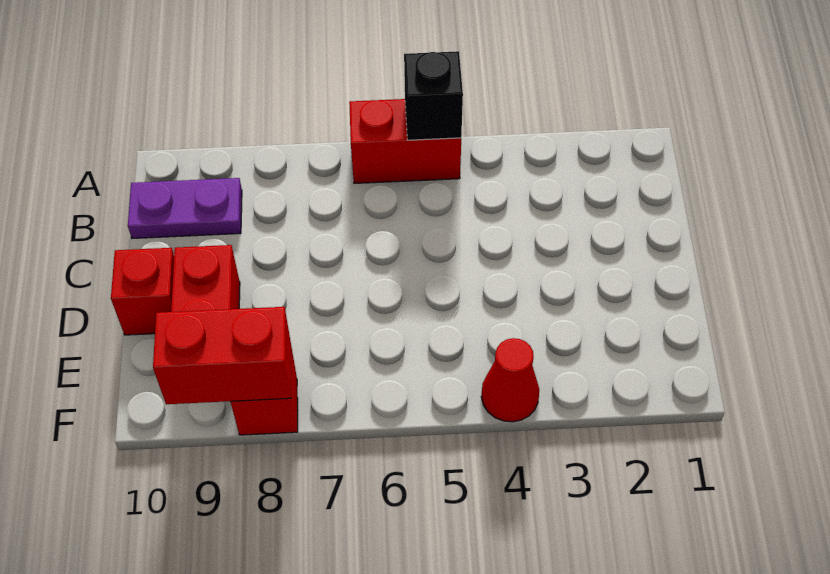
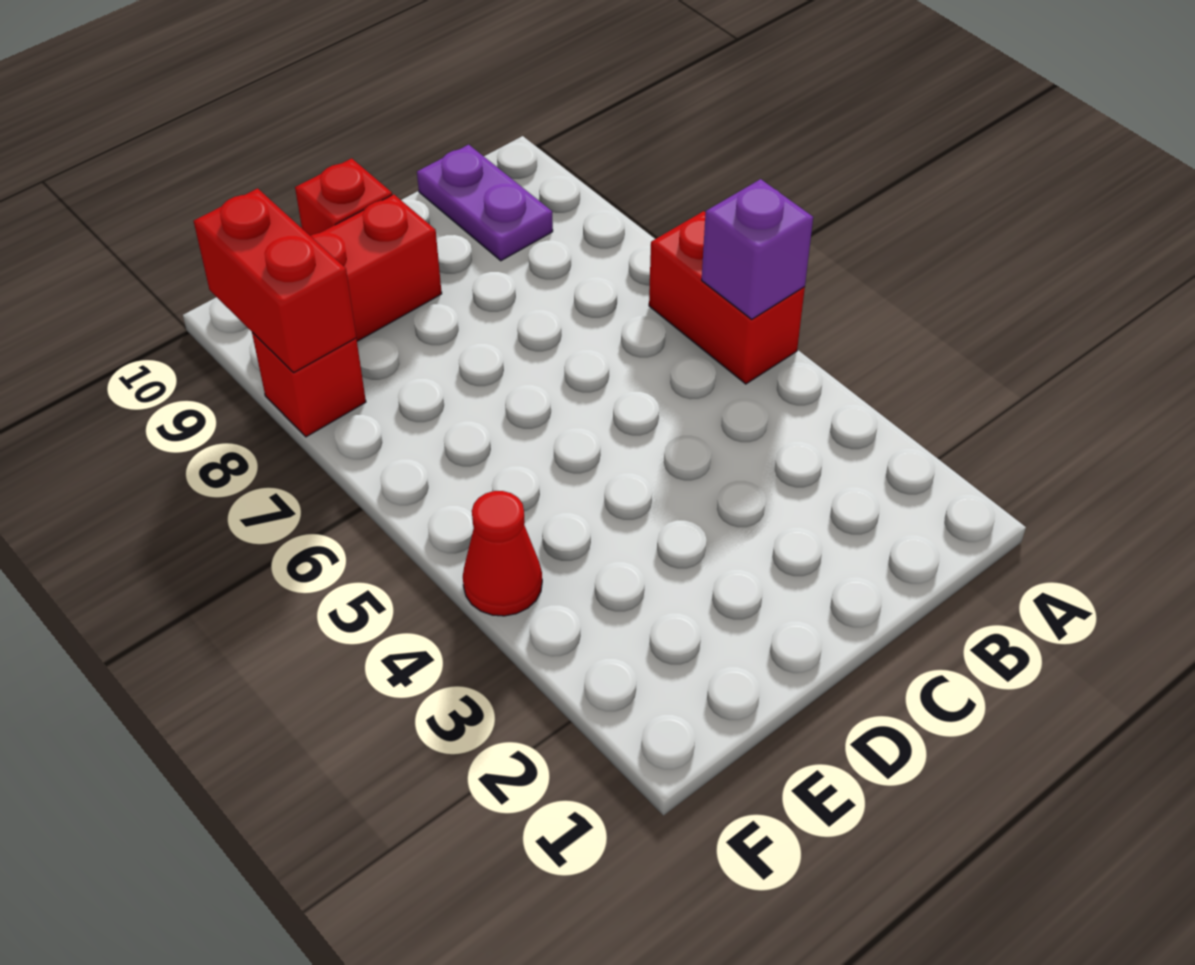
black brick A5 level 2 -> purple brick A5 level 2

